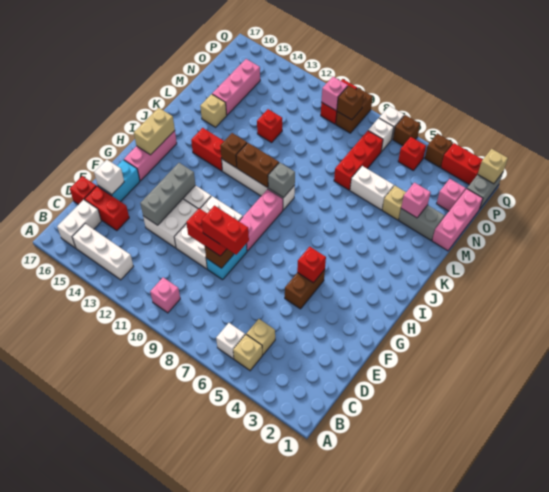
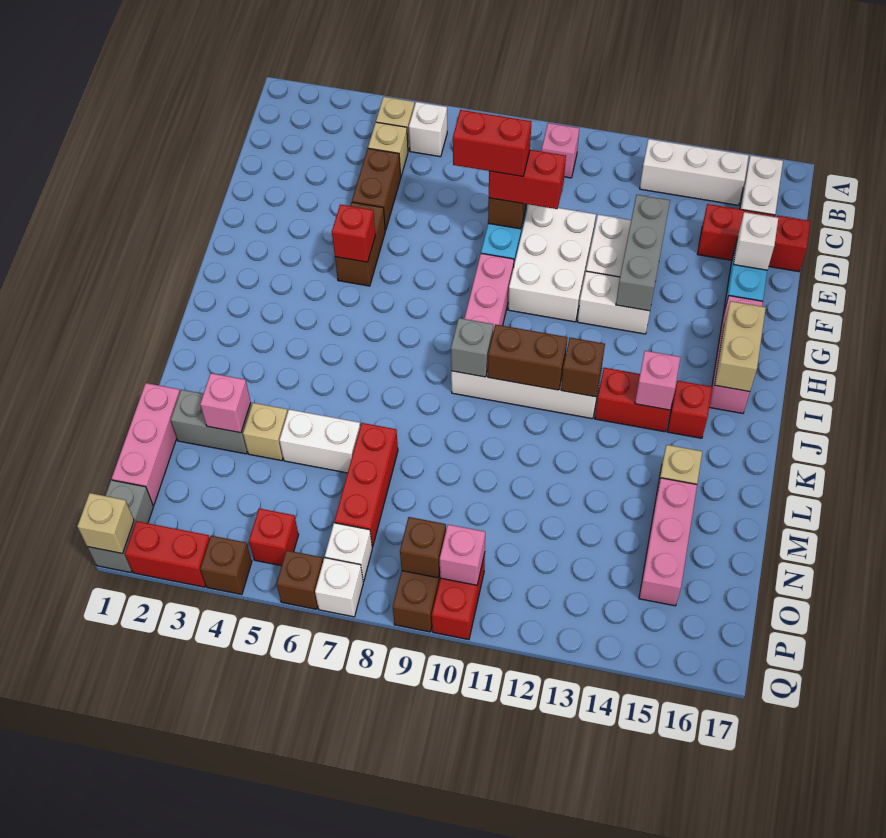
none -> brown brick D5:E5 level 1
red brick M12 level 1 -> red brick J15 level 1
pink brick O2 level 1 -> pink brick J14 level 2

